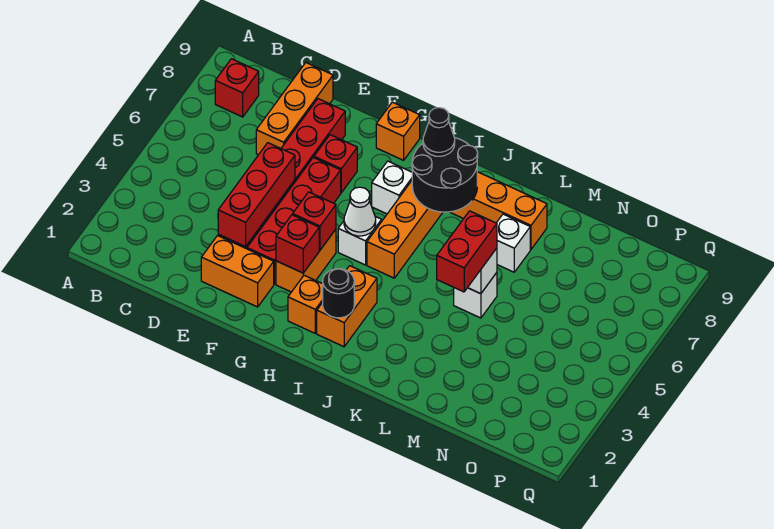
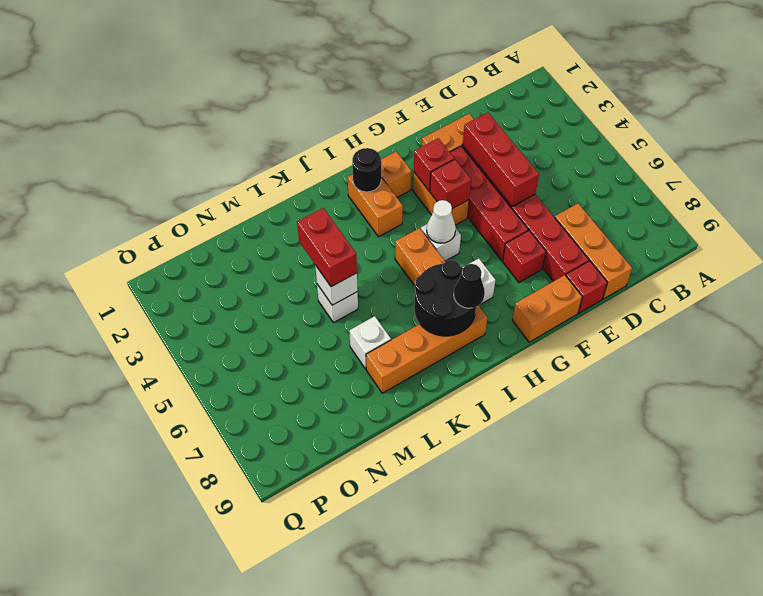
red brick B8 level 1 -> red brick E9 level 1
orange brick G9 level 1 -> orange brick F9:G9 level 1

